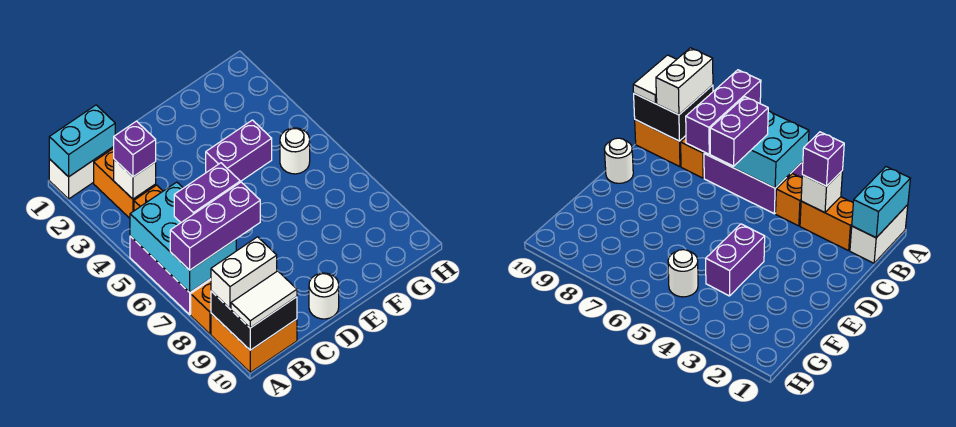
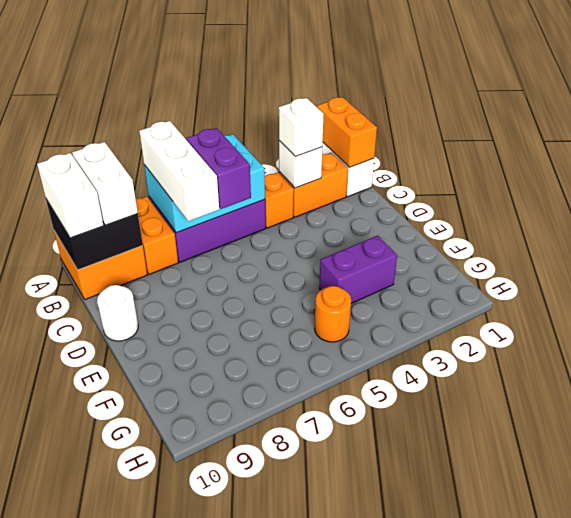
cyan brick A1:B1 level 2 -> orange brick A1:B1 level 2
purple brick A7:C7 level 3 -> white brick A7:C7 level 3
white tile A10:B10 level 3 -> white brick A10:B10 level 3
purple brick B3 level 3 -> white brick B3 level 3
purple brick E4:F4 level 1 -> purple brick F3:F4 level 1
white round brick G5 level 1 -> orange round brick G5 level 1

